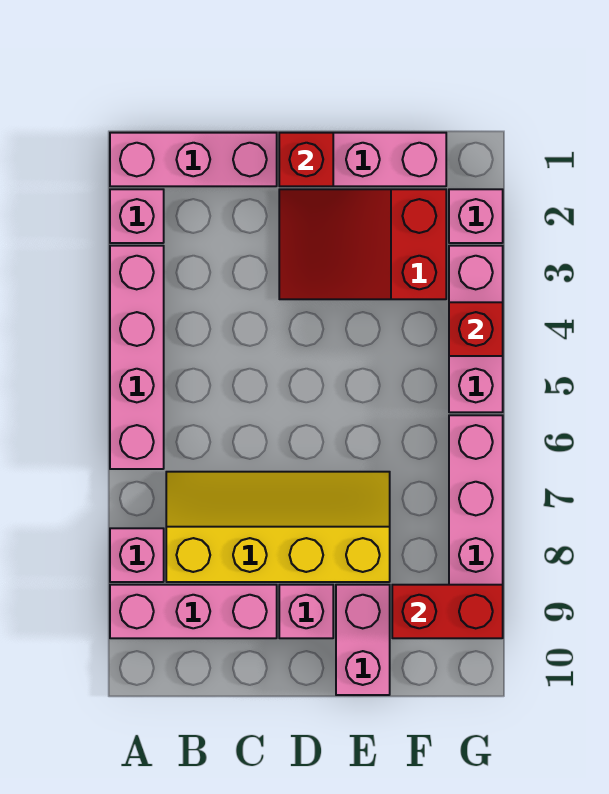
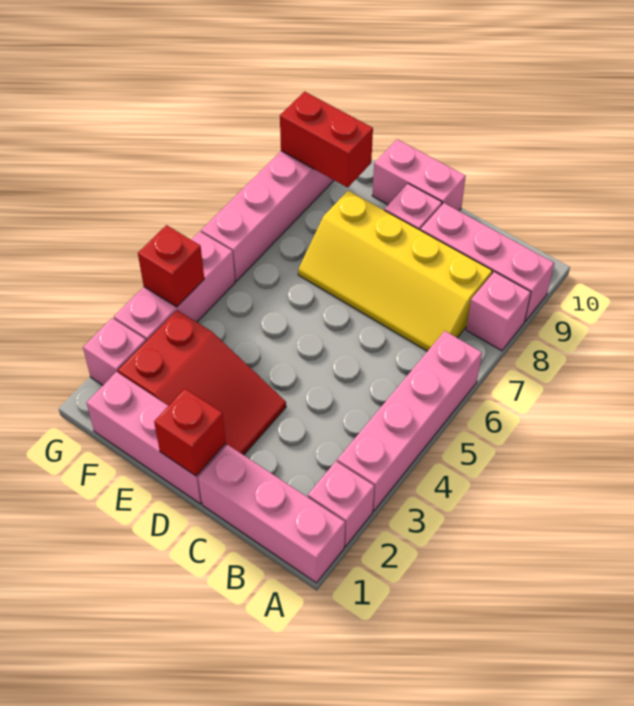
pink brick E9:E10 level 1 -> pink brick D10:E10 level 1

